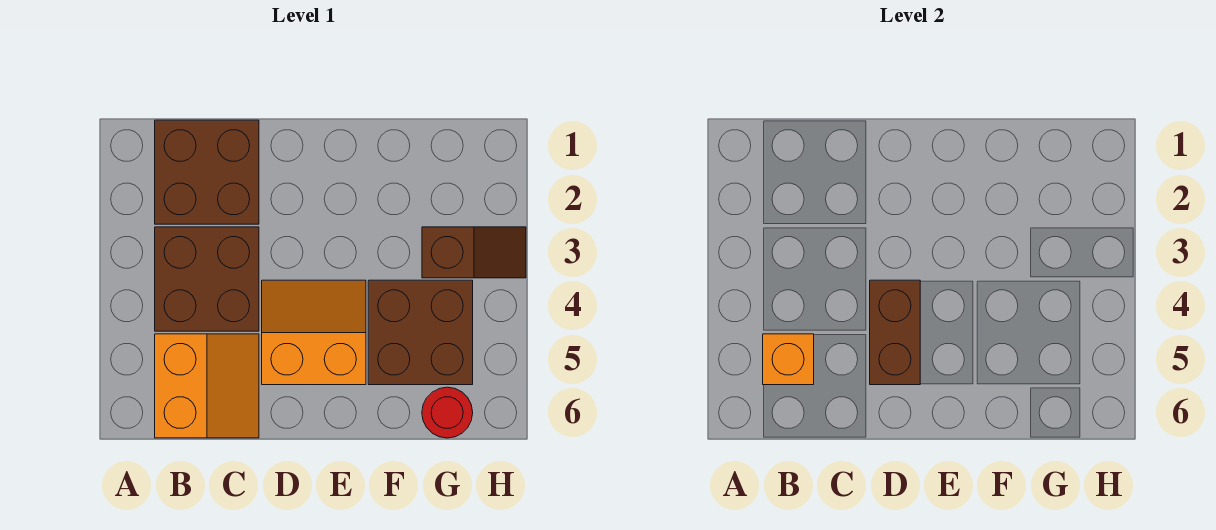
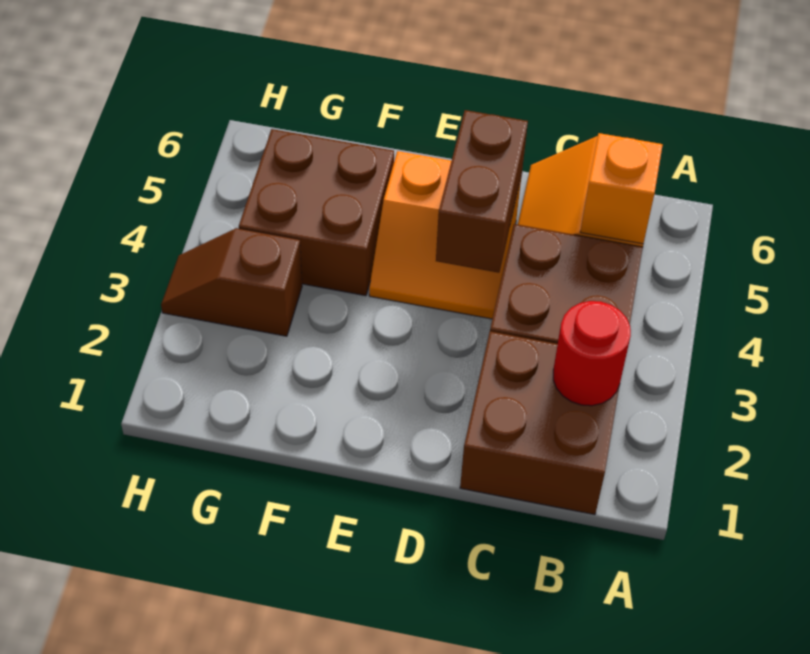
red round brick G6 level 1 -> red round brick B2 level 2

